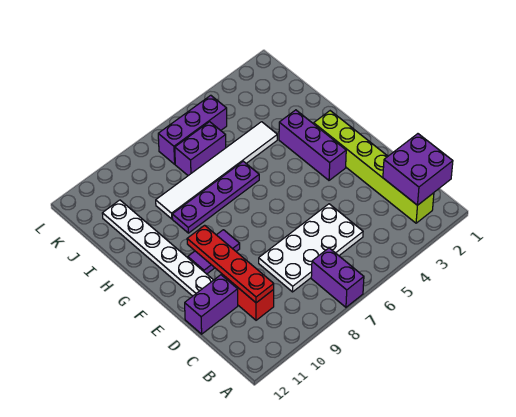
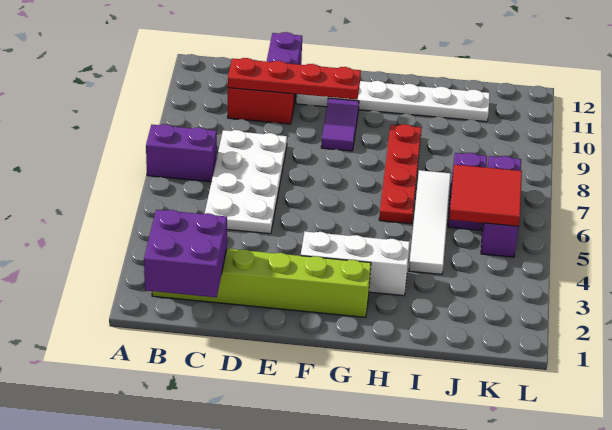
purple brick F3:H3 level 1 -> white brick F3:H3 level 1
purple plate H6:H9 level 1 -> red plate H6:H9 level 1
white tile I4:I9 level 1 -> white tile I4:I7 level 1
none -> red tile J5:K6 level 2

